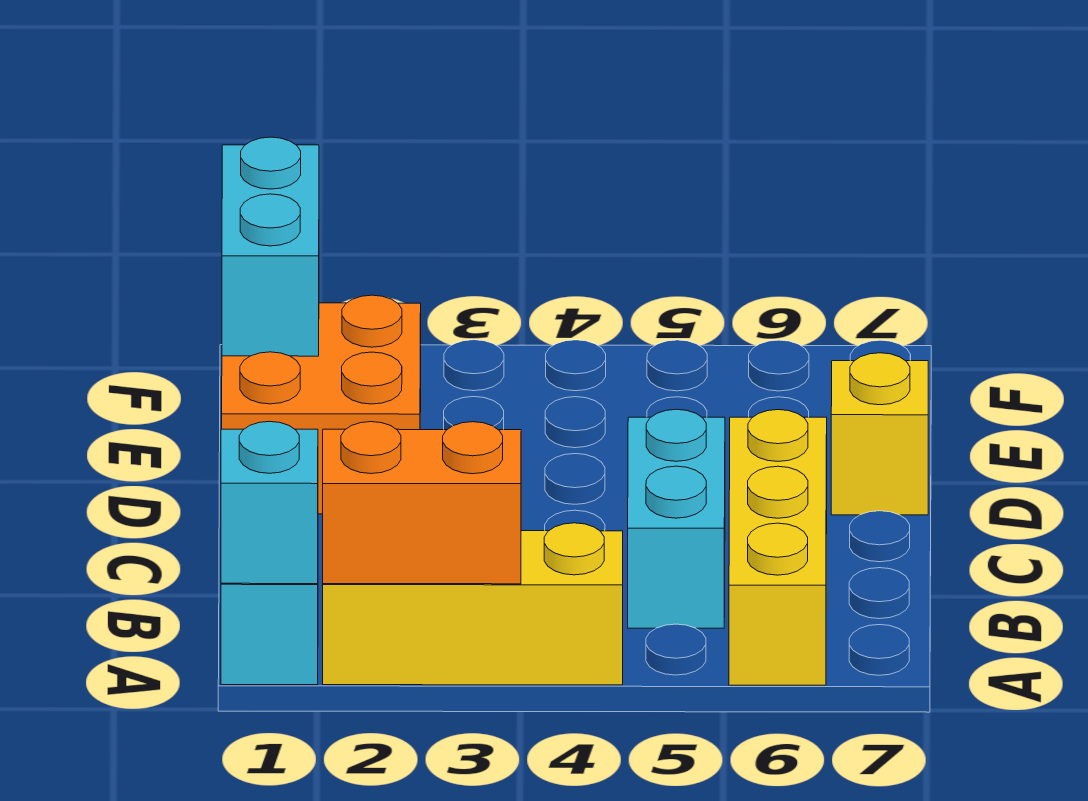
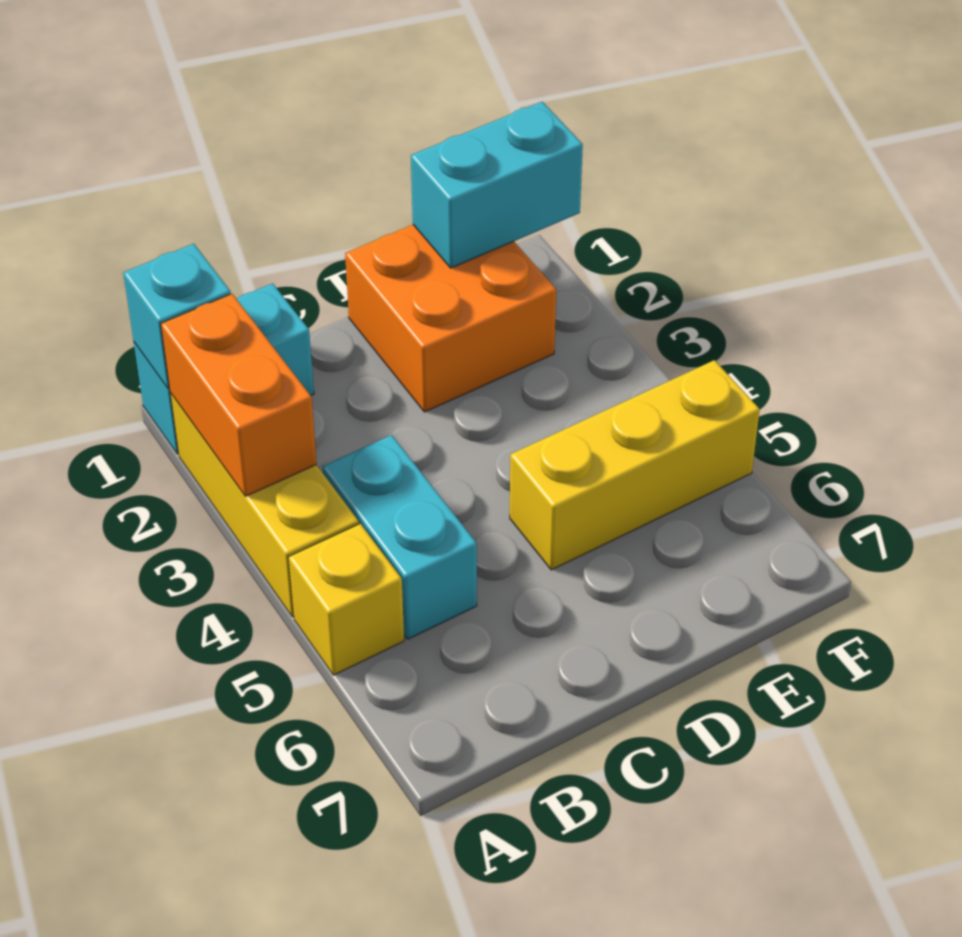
yellow brick A6:C6 level 1 -> yellow brick D5:F5 level 1
cyan brick B5:C5 level 1 -> cyan brick B4:B5 level 1
yellow brick D7 level 1 -> yellow brick A5 level 1

